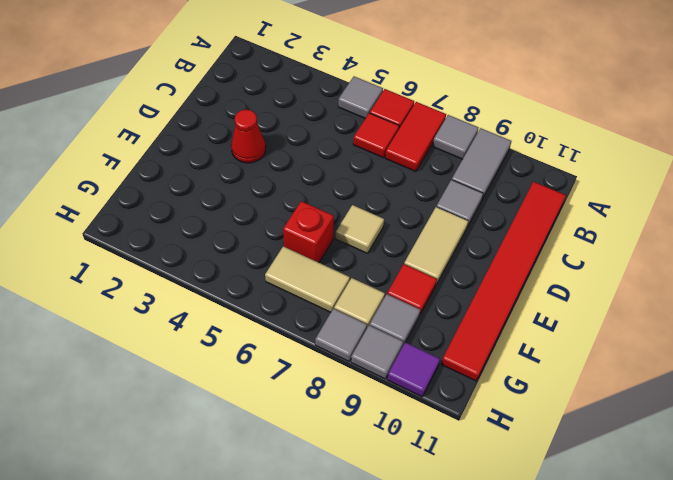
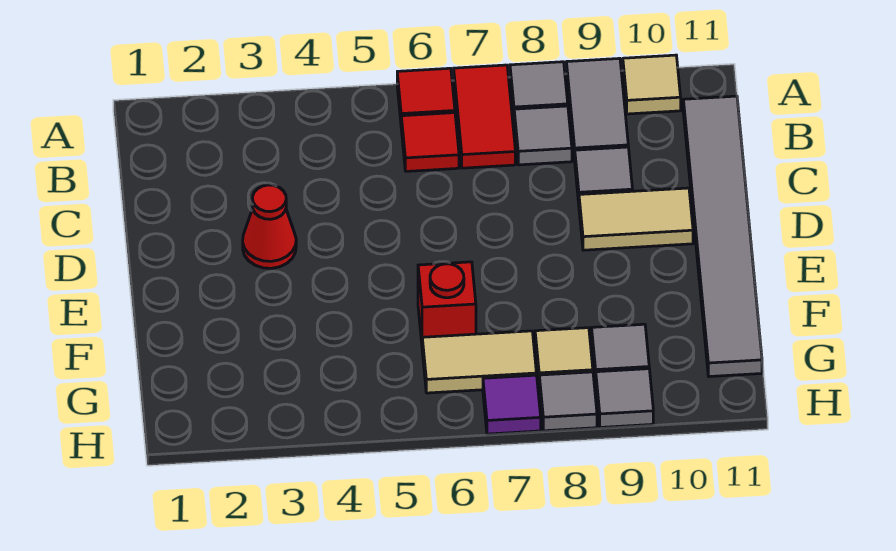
grey tile A5 level 1 -> grey tile B8 level 1
red tile B11:G11 level 1 -> grey tile B11:G11 level 1
tan tile D9:E9 level 1 -> tan tile D9:D10 level 1
tan tile E7 level 1 -> tan tile A10 level 1
red tile F9 level 1 -> none
purple tile H10 level 1 -> purple tile H7 level 1

